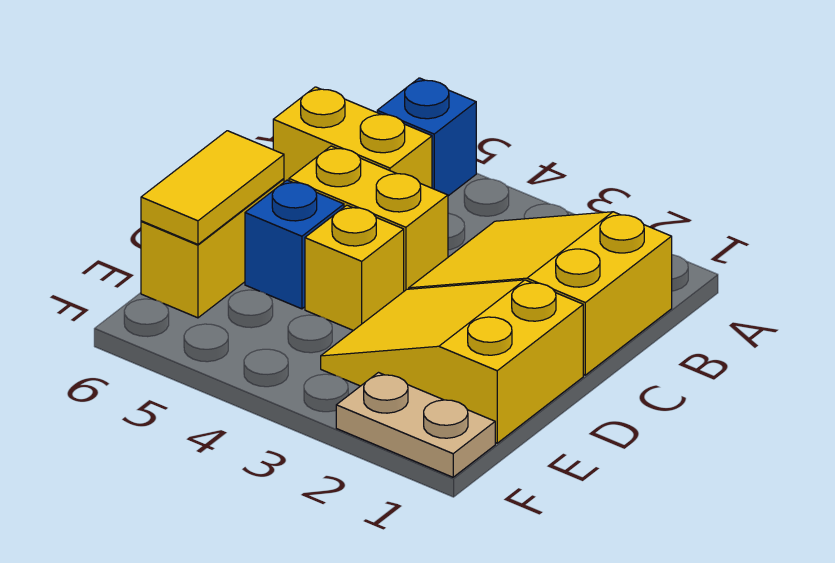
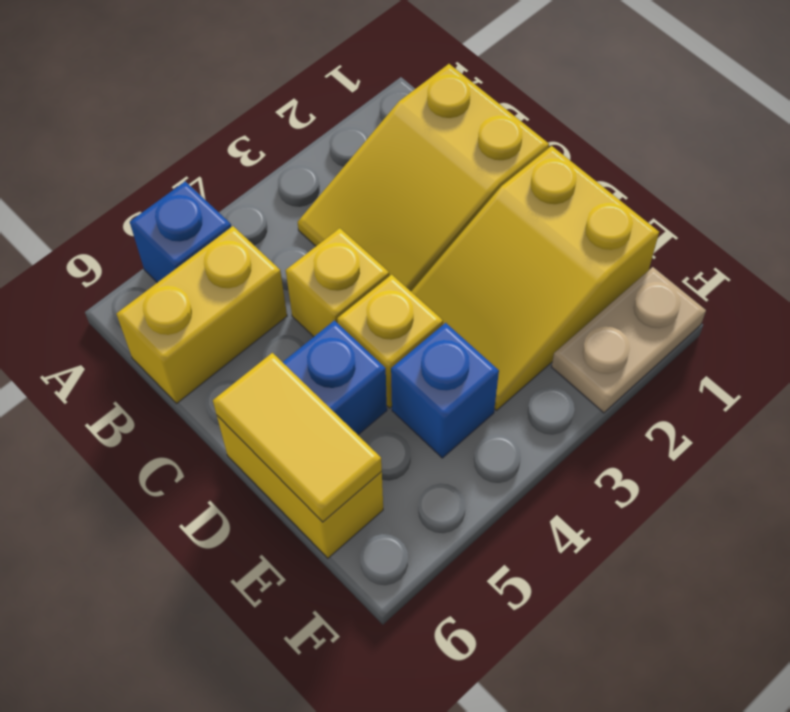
yellow brick C4:C5 level 1 -> yellow brick C4 level 1
none -> blue brick E4 level 1

